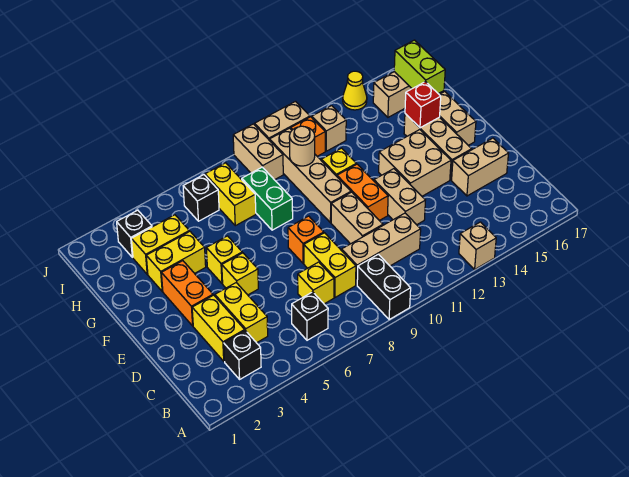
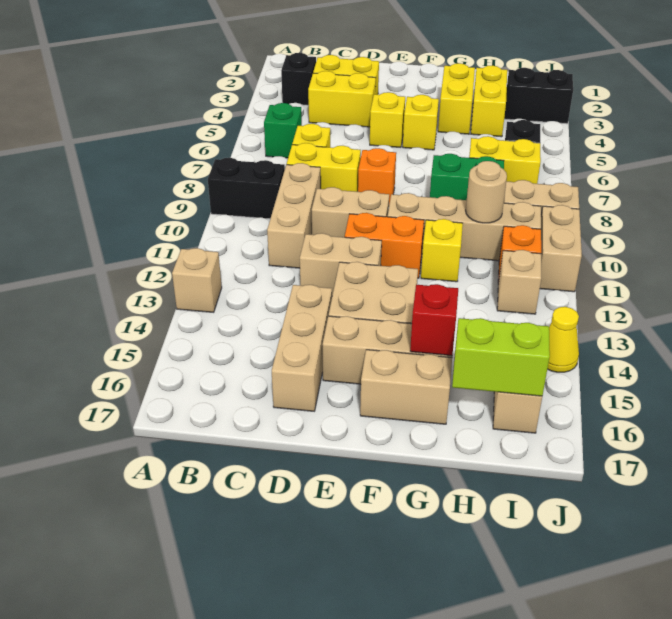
black brick B6 level 1 -> green brick B6 level 1
tan brick D15:D16 level 1 -> tan brick D14:D16 level 1
orange brick E3:F3 level 1 -> none
black brick I3 level 1 -> black brick I3:J3 level 1

